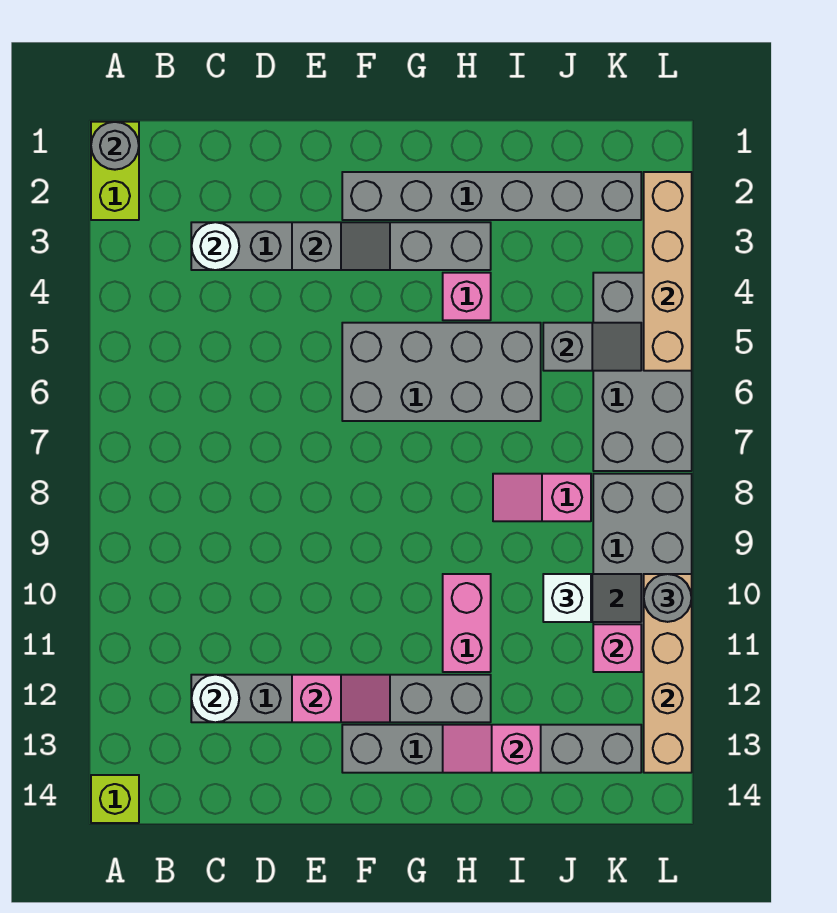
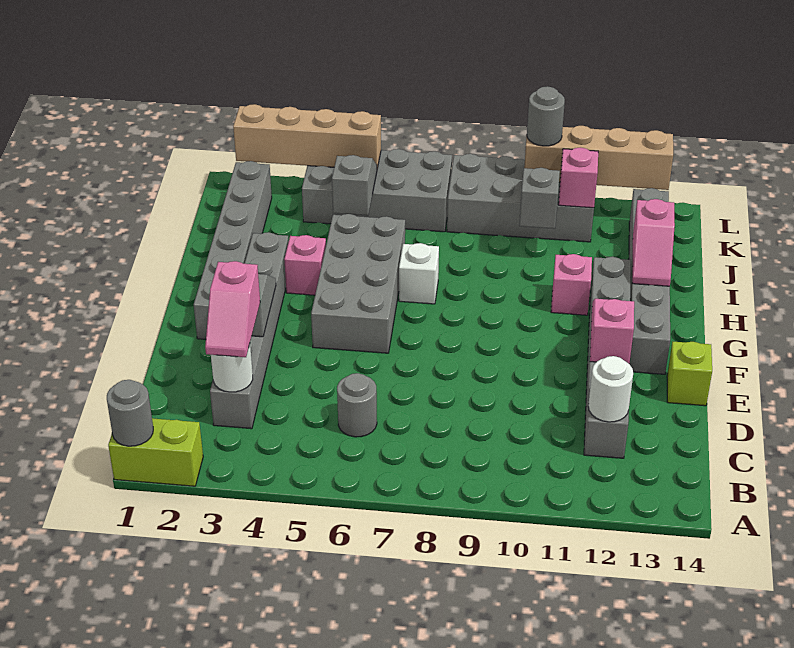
lime brick A14 level 1 -> lime brick E14 level 1
none -> grey round brick C6 level 1
pink brick H10:H11 level 1 -> pink brick H11 level 1
pink slope I8:J8 level 1 top J -> pink slope C3:D3 level 3 top D
white brick J10 level 3 -> white brick H7 level 1

